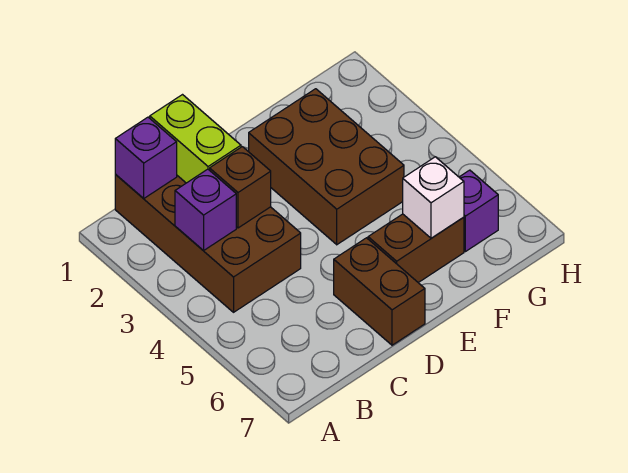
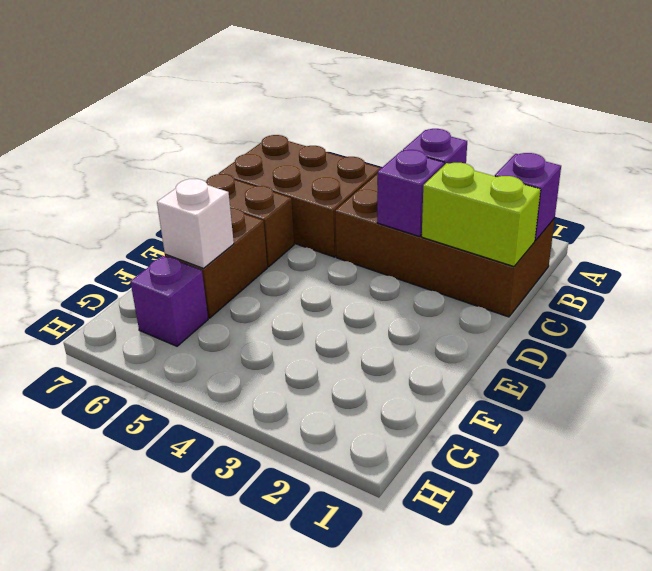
brown brick C3 level 2 -> purple brick C3 level 2
brown brick E2:F4 level 1 -> brown brick B5:C7 level 1

